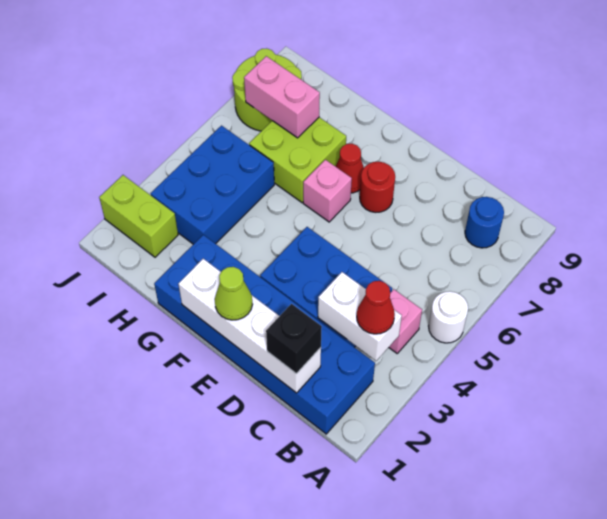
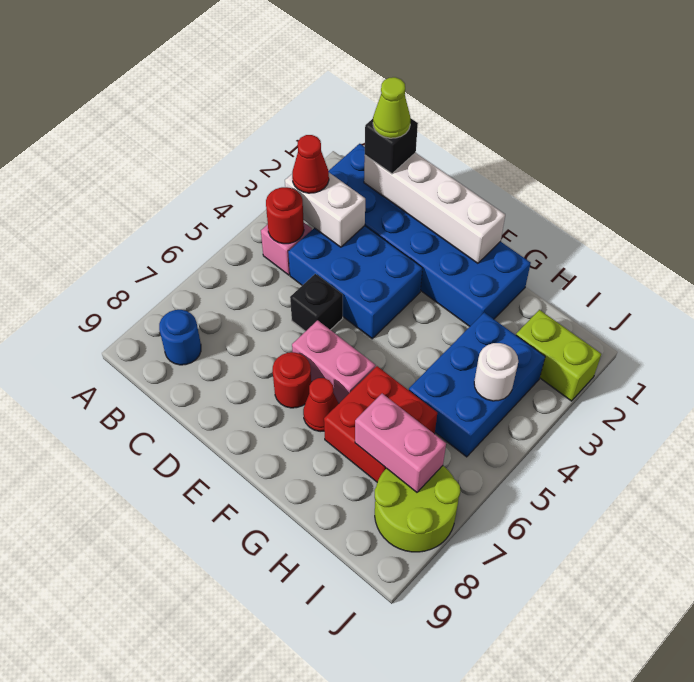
white round brick A5 level 1 -> white round brick I4 level 2
none -> red round brick B4 level 2
none -> black brick D5 level 1
lime cone E1 level 3 -> lime cone C1 level 4
pink brick F6 level 1 -> pink brick E6:F6 level 1
lime brick G6:H7 level 1 -> red brick G6:H7 level 1

